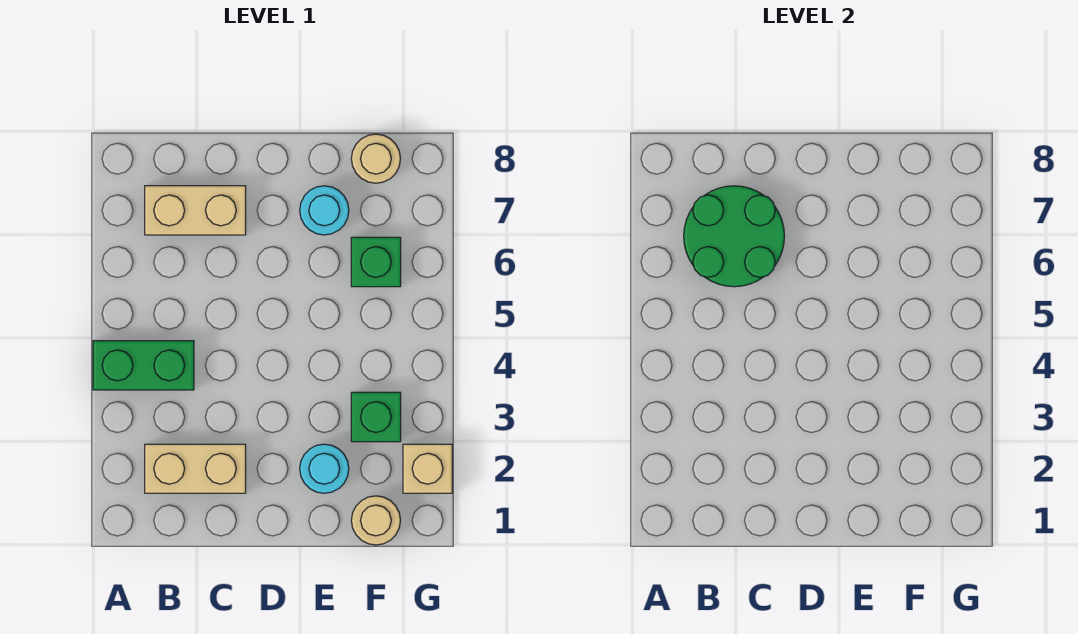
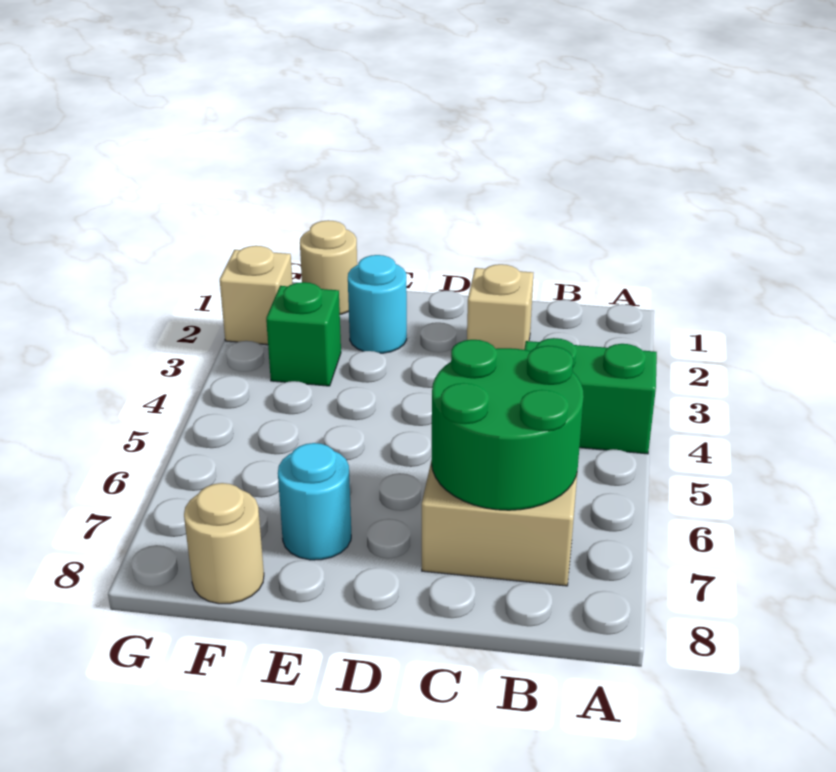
tan brick B2:C2 level 1 -> tan brick C2 level 1
green brick F6 level 1 -> none

